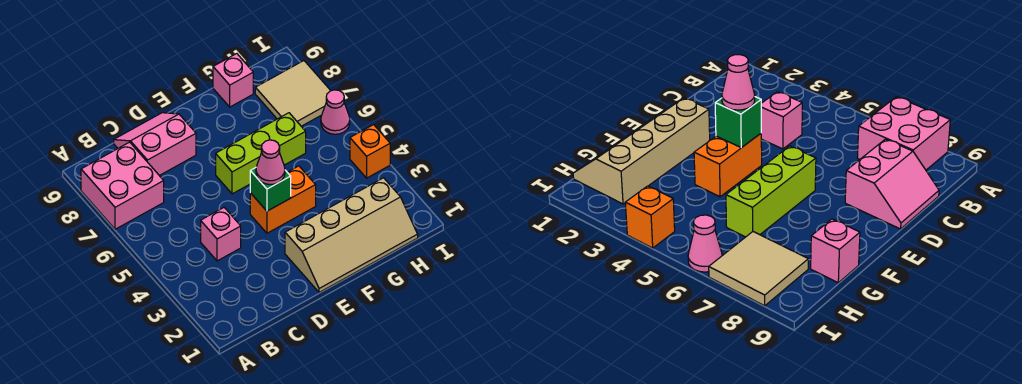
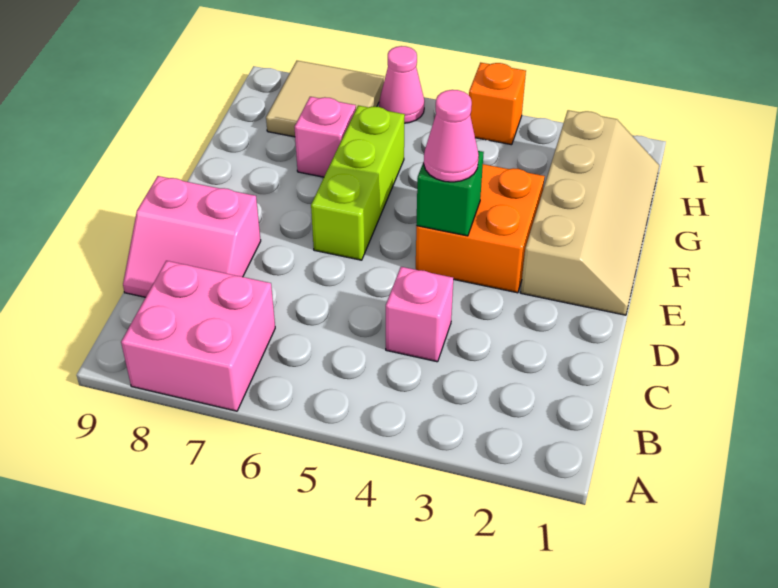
pink slope C8:D9 level 1 top 8 -> pink slope C8:D9 level 1 top D
orange brick E4:F4 level 1 -> orange brick E3:F4 level 1
pink brick G9 level 1 -> pink brick G7 level 1

